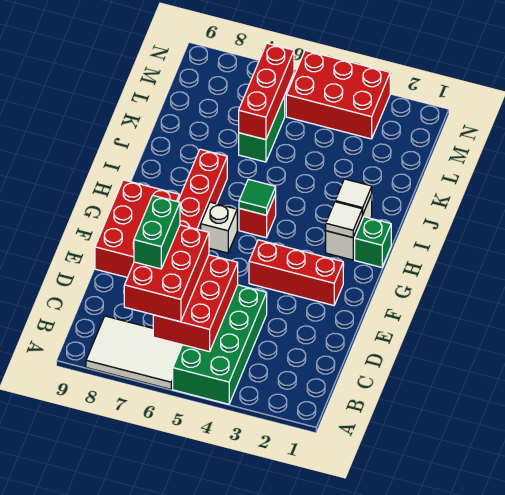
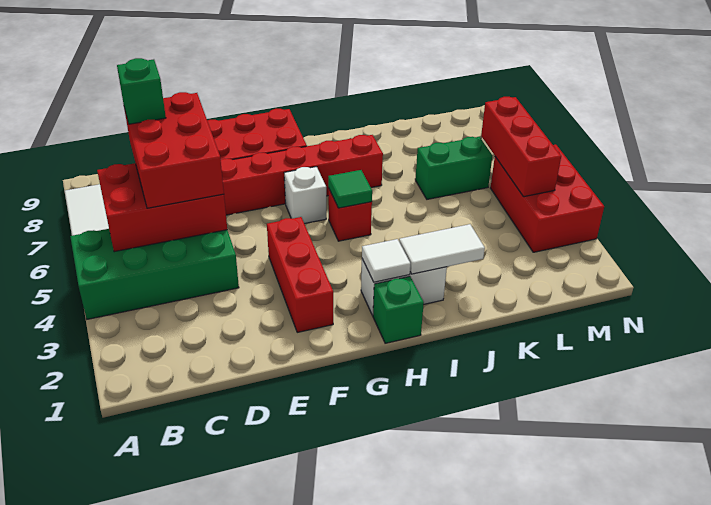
red brick B6:D7 level 3 -> red brick C5:D7 level 3
green brick C7:D7 level 4 -> green brick C7 level 4
white tile I2 level 2 -> white tile I2:J2 level 2
red brick K6:M6 level 2 -> red brick M4:M6 level 2

